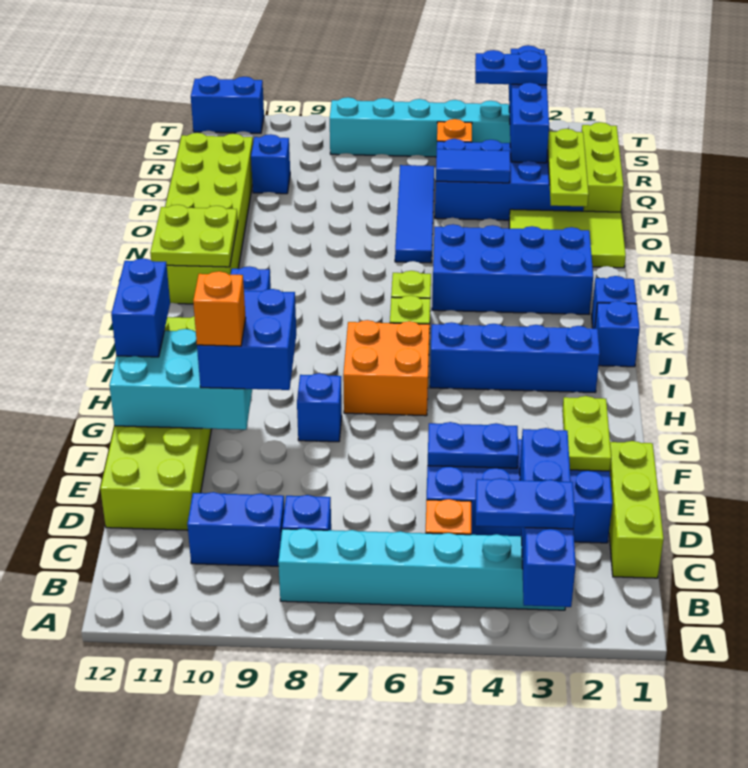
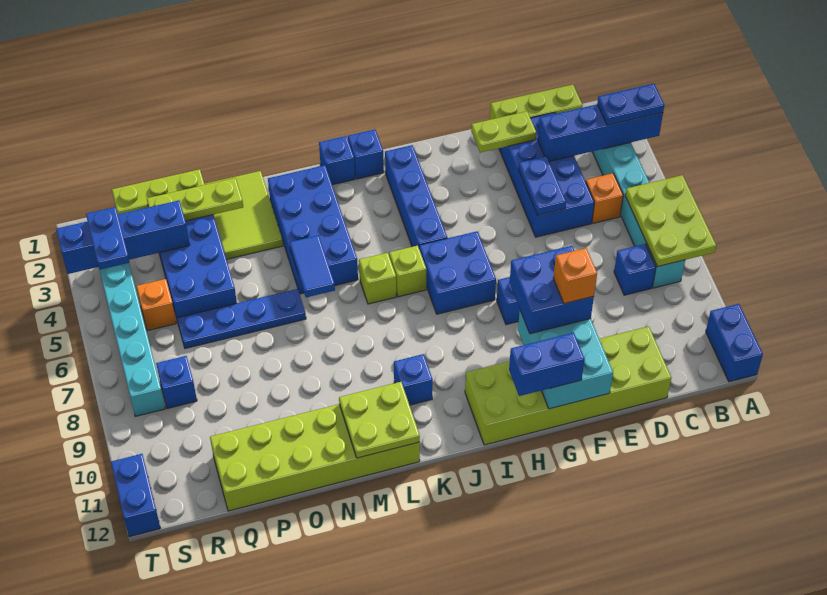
none -> lime plate A6:B8 level 2
blue plate B3:B4 level 3 -> blue plate A3:B3 level 3
blue brick C9:C10 level 1 -> blue brick A11:A12 level 1
orange brick H6:I7 level 1 -> blue brick H6:I7 level 1
blue tile N6:Q6 level 1 -> blue plate N6:Q6 level 1
blue tile P4:P5 level 2 -> blue tile M5:M6 level 2
blue brick Q10 level 1 -> blue brick R8 level 1

